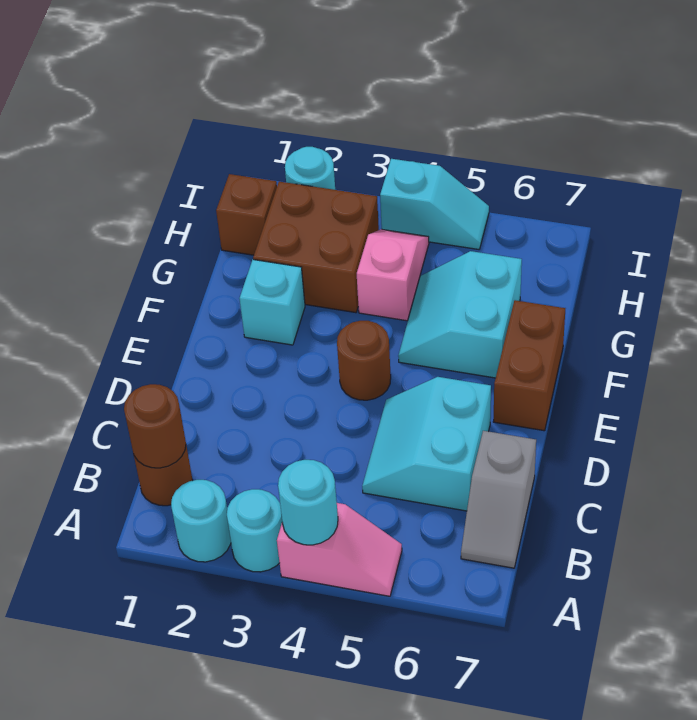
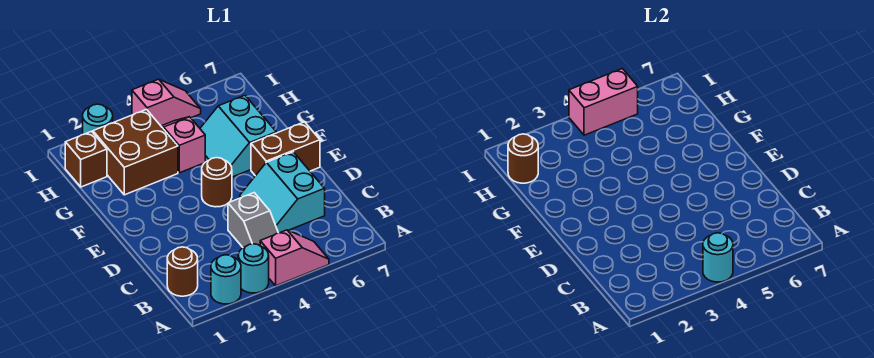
brown round brick B1 level 2 -> brown round brick H1 level 2
grey slope B7:C7 level 1 top C -> grey slope B4:C4 level 1 top C
brown brick E7:F7 level 1 -> brown brick E6:E7 level 1
cyan brick F2 level 1 -> none
cyan slope I4:I5 level 1 top 4 -> pink slope I4:I5 level 1 top 4
none -> pink brick I4:I5 level 2

